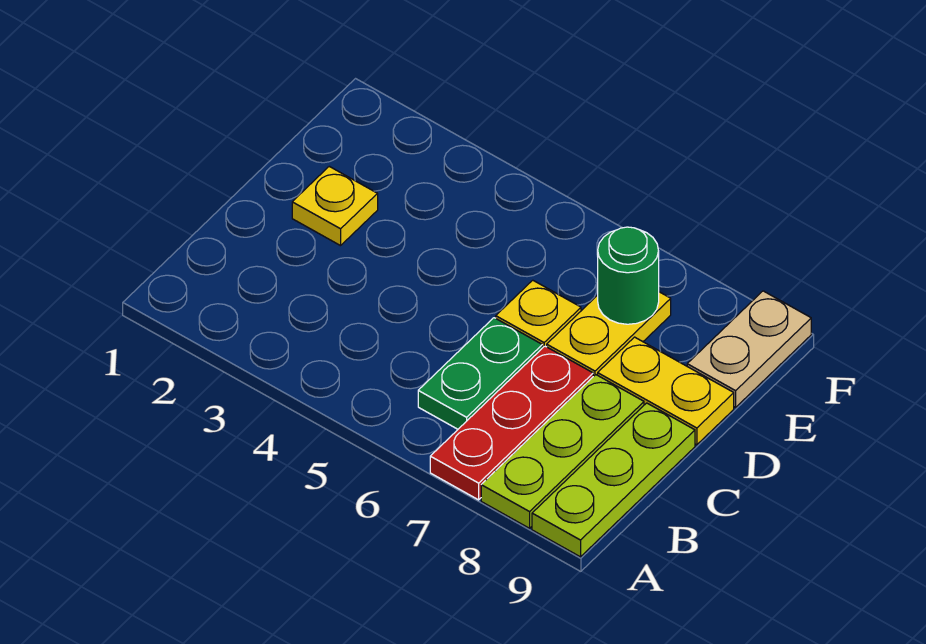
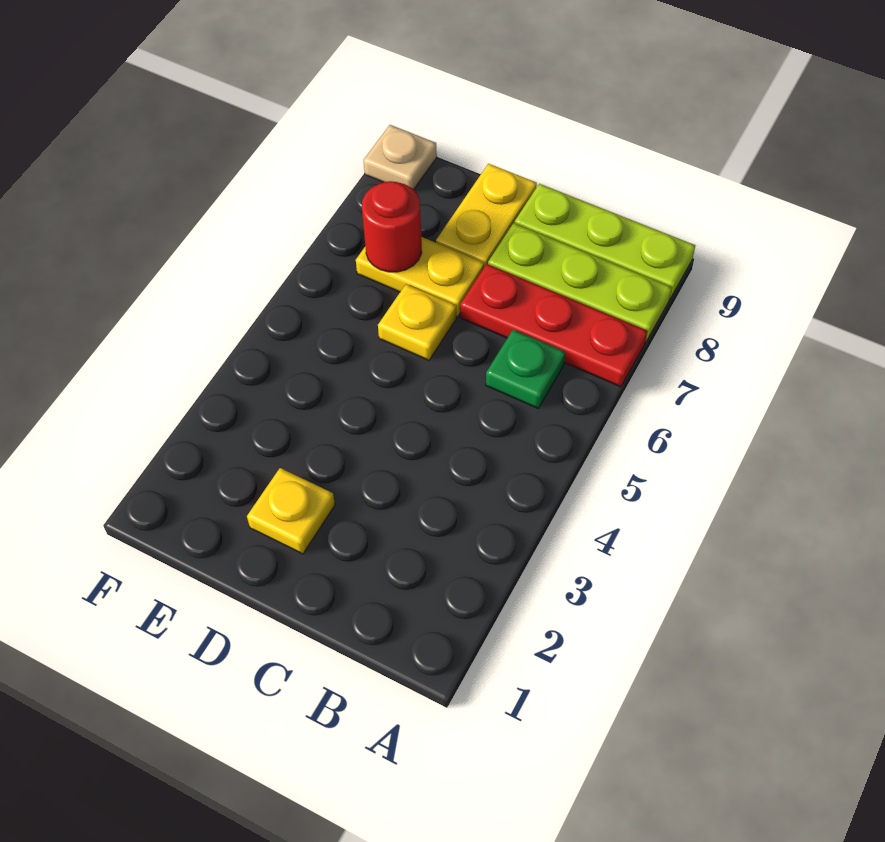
green plate B6:C6 level 1 -> green plate B6 level 1
green round brick E7 level 2 -> red round brick E7 level 2
tan plate E9:F9 level 1 -> tan plate F9 level 1

